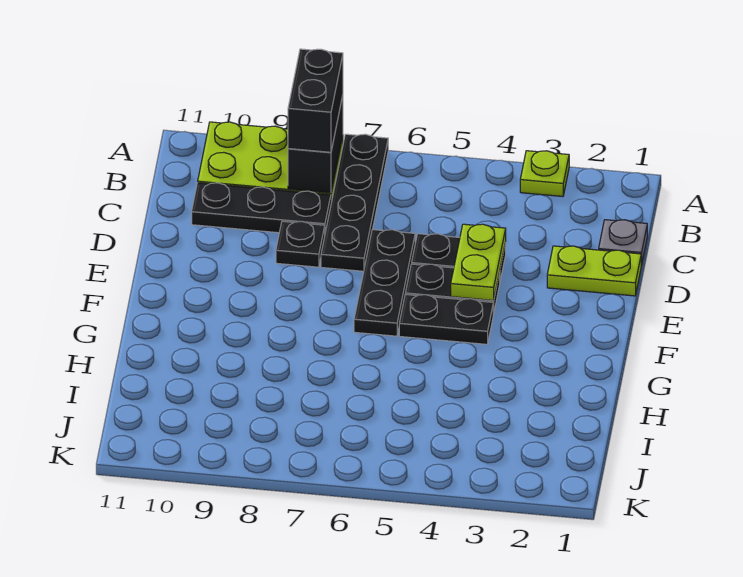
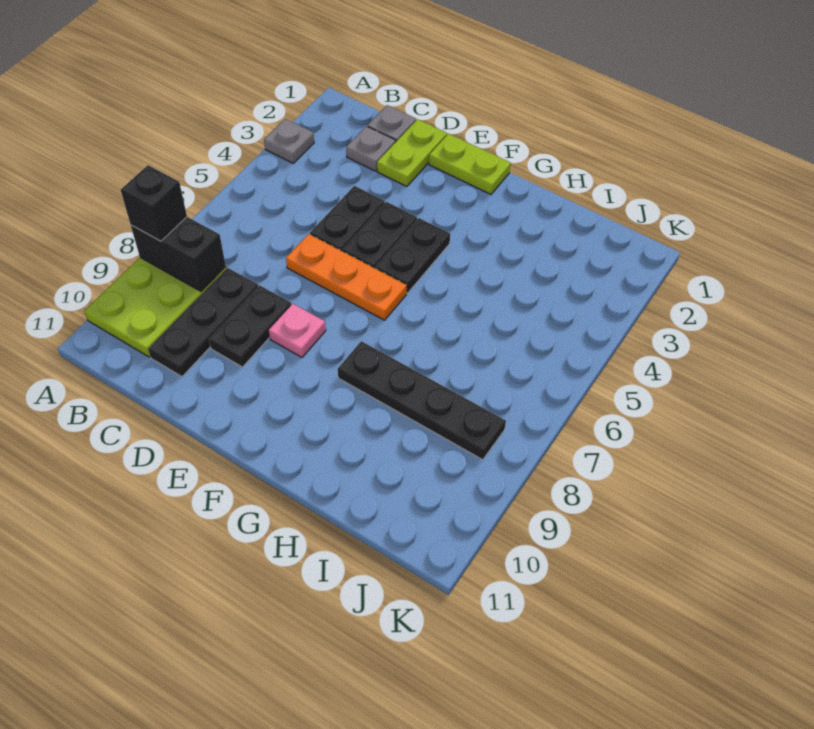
lime plate A3 level 1 -> grey plate A3 level 1
black plate A7:D7 level 1 -> black plate G8:J8 level 1
black brick A8:B8 level 3 -> black brick A8 level 3
none -> grey plate C2 level 1
lime plate D4:E4 level 2 -> lime plate E1:F1 level 1
black plate D6:F6 level 1 -> orange plate D6:F6 level 1
black plate D8 level 1 -> black plate D8:D9 level 1
none -> pink plate E8 level 1

